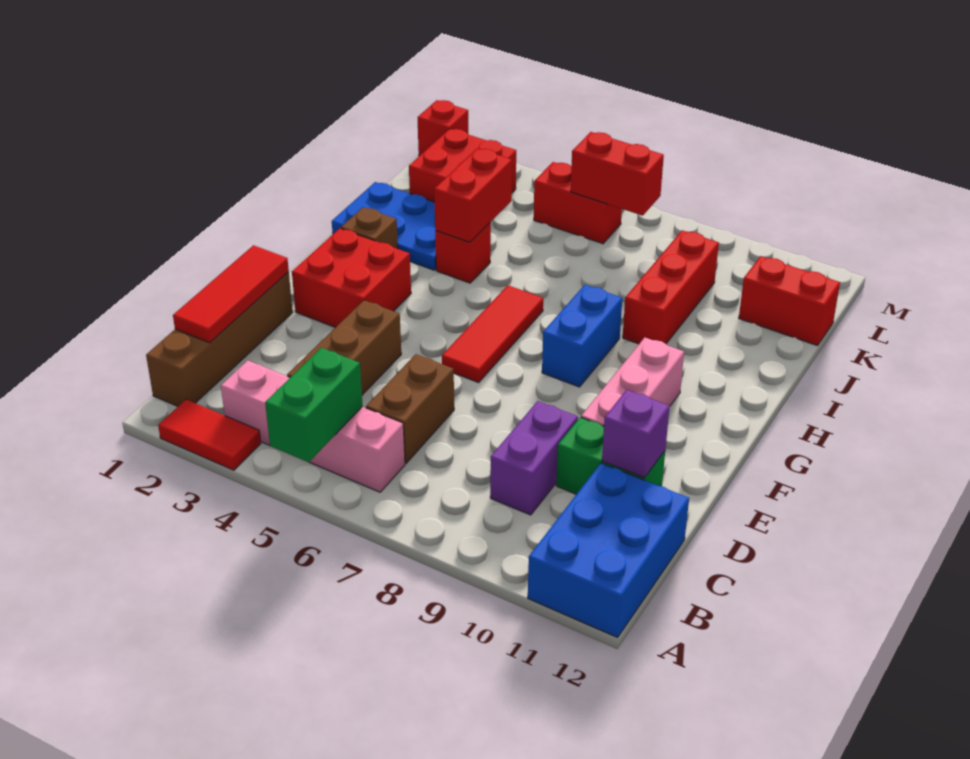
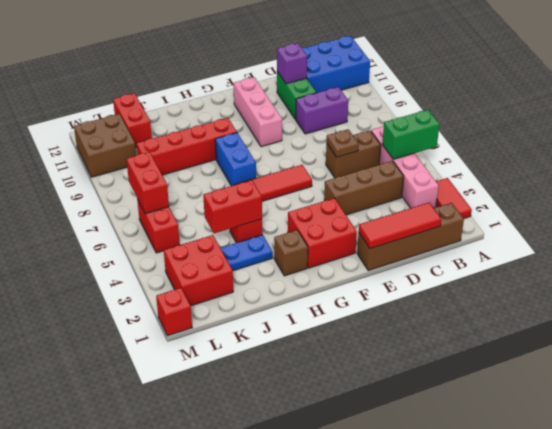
none -> brown plate D6 level 2
pink brick E10:G10 level 1 -> pink brick F9:F11 level 1
blue brick G8:H8 level 1 -> blue brick H7:H8 level 1
blue plate I1:J3 level 1 -> blue plate I3:J3 level 1
red brick I9:K9 level 1 -> red brick H9:K9 level 1
none -> brown brick L10:M11 level 1

